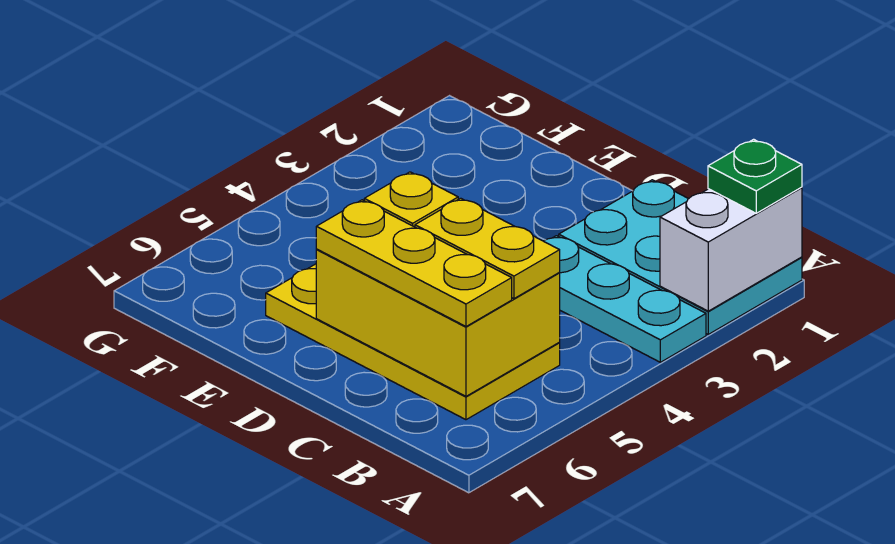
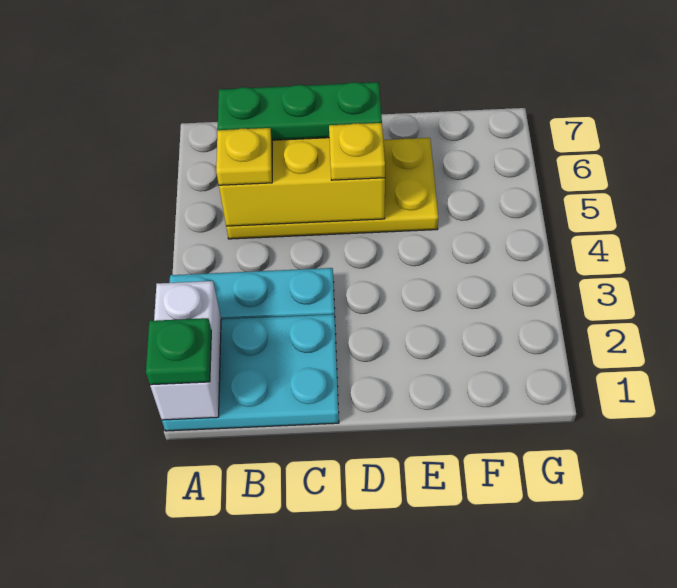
yellow plate B5:C5 level 3 -> yellow plate B5 level 3
yellow plate B6:D6 level 3 -> green plate B6:D6 level 3

